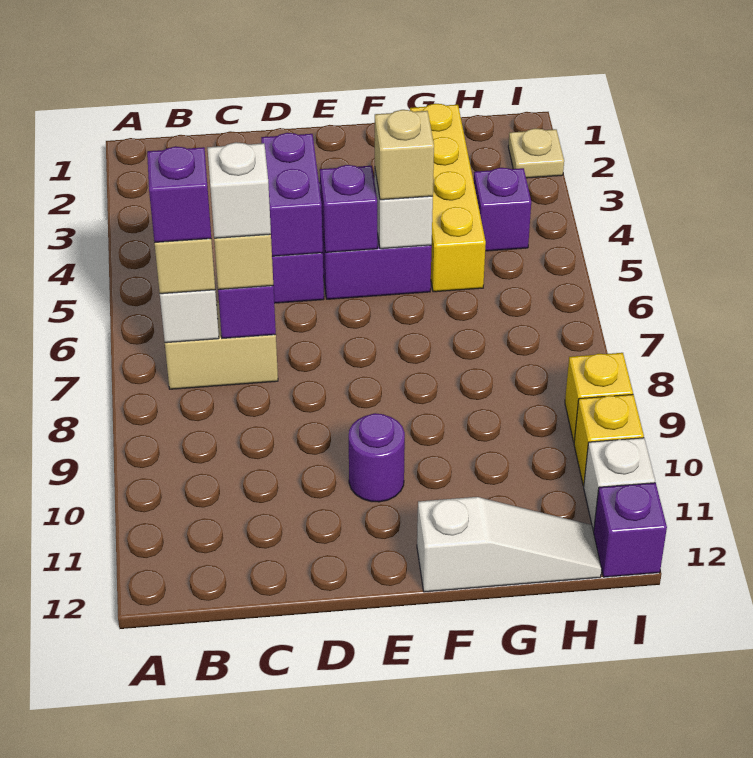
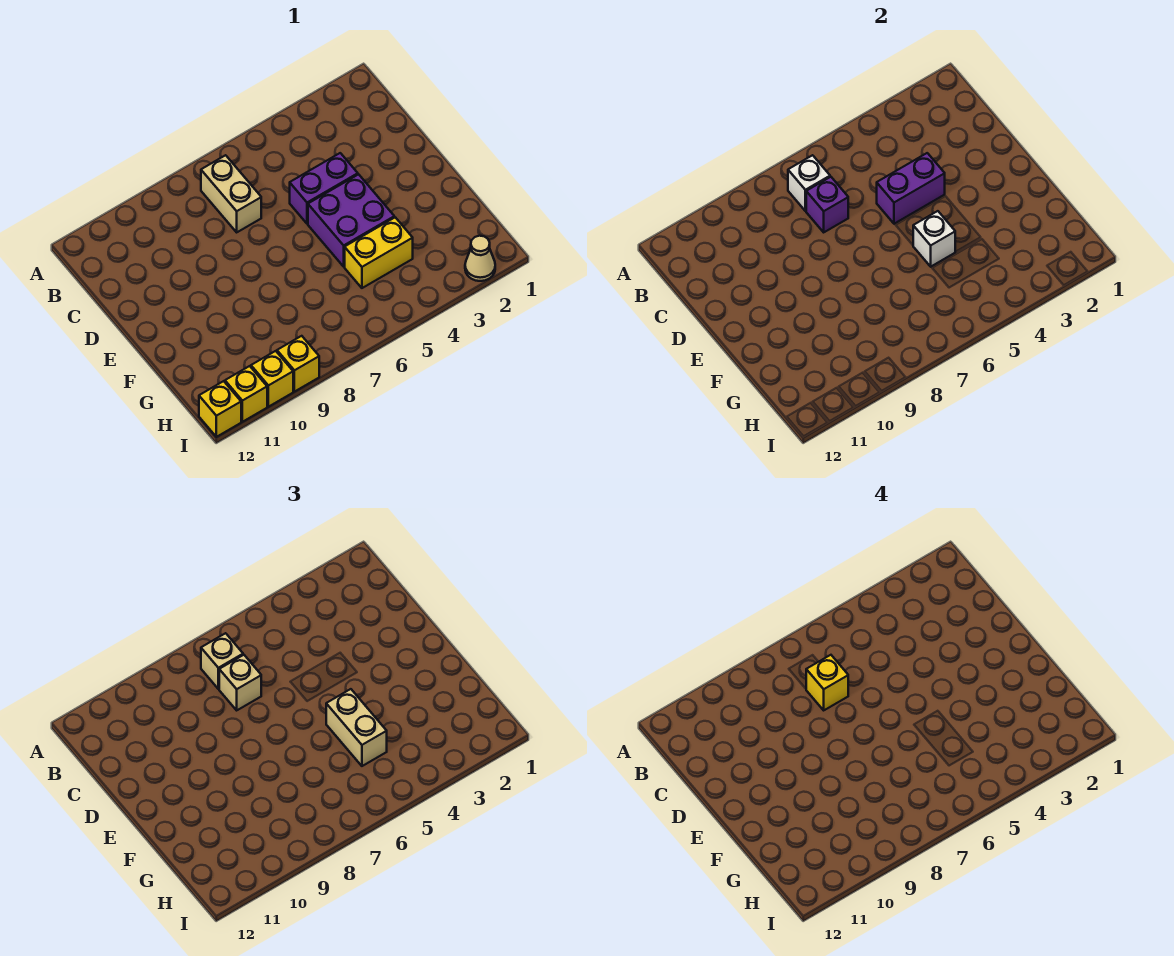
purple brick B7 level 4 -> none
white brick C7 level 4 -> yellow brick C7 level 4
purple brick E5 level 2 -> none
purple round brick E10 level 1 -> none
tan brick F5 level 3 -> tan brick F5:G5 level 3
white slope F12:H12 level 1 top F -> none
yellow brick G2:G5 level 1 -> yellow brick G4:G5 level 1
purple brick H4 level 1 -> none
tan plate I2 level 1 -> tan cone I2 level 1
white brick I11 level 1 -> yellow brick I11 level 1
purple brick I12 level 1 -> yellow brick I12 level 1

